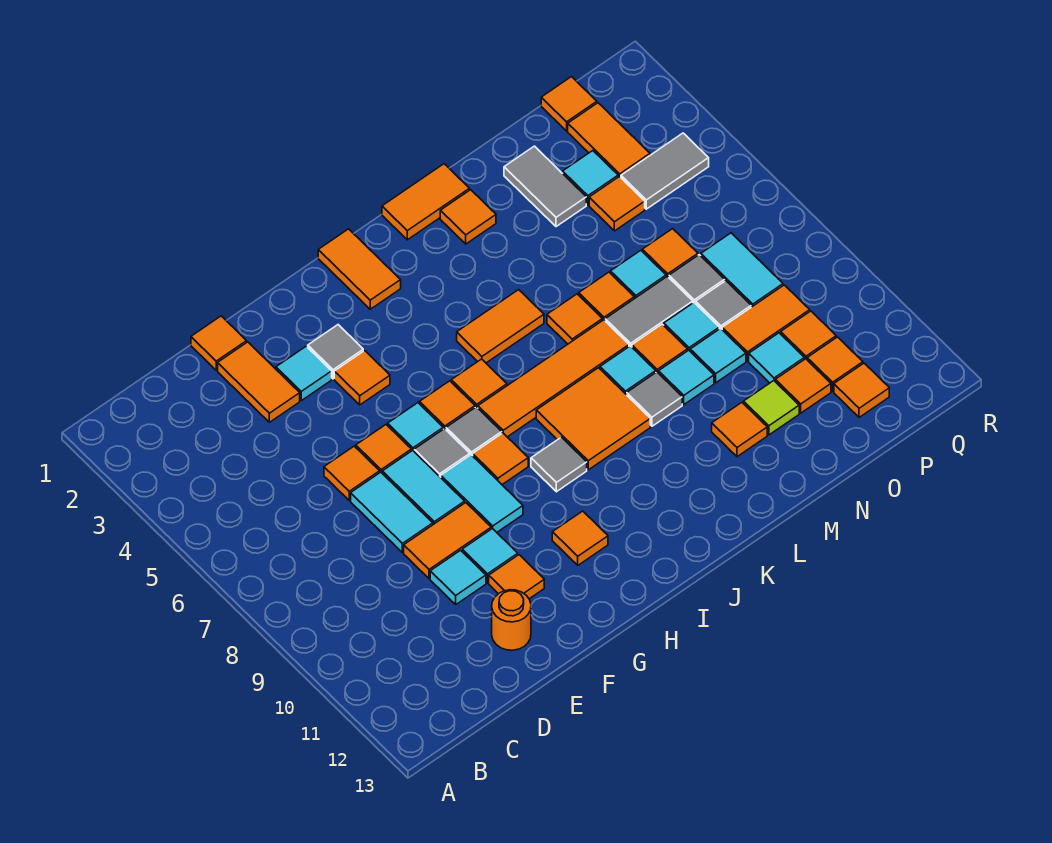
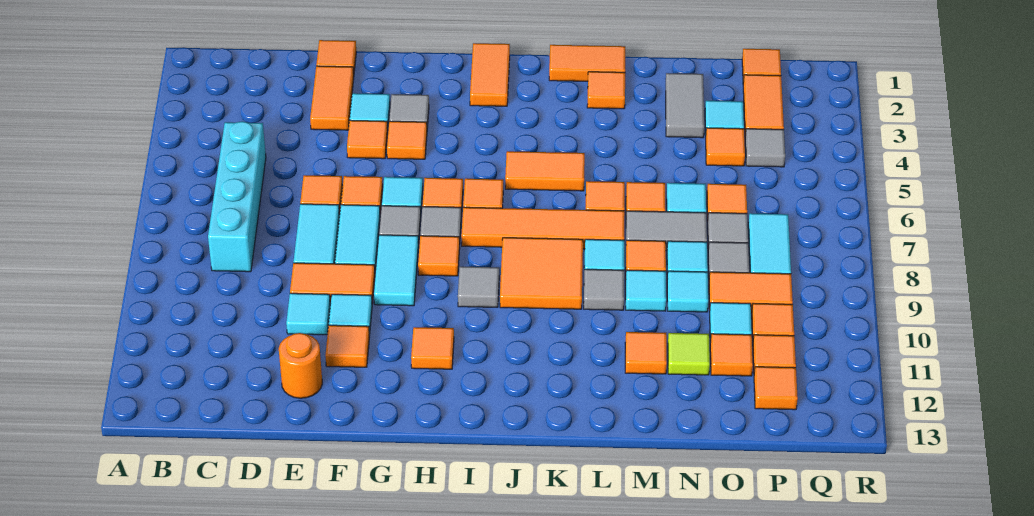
none -> cyan brick C5:C8 level 1
none -> orange tile F4 level 1
grey tile P4:Q4 level 1 -> grey tile P4 level 1

